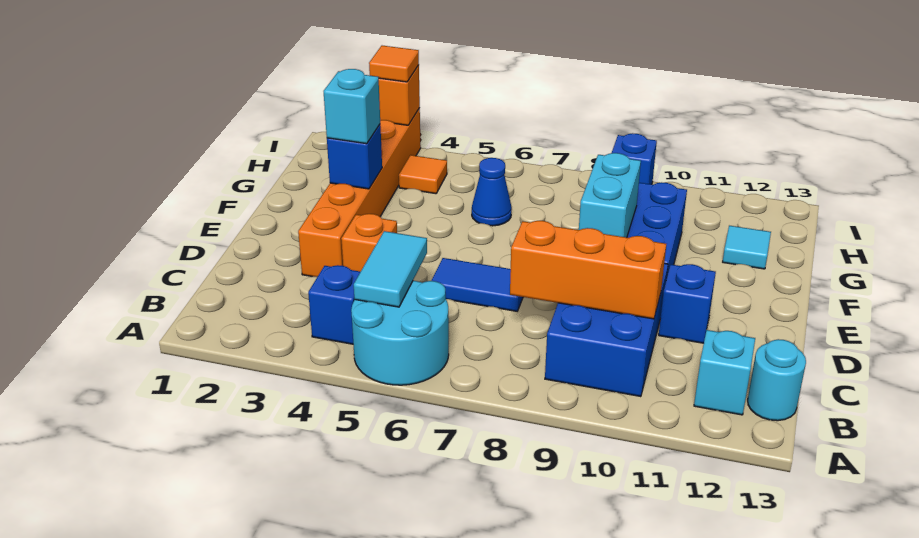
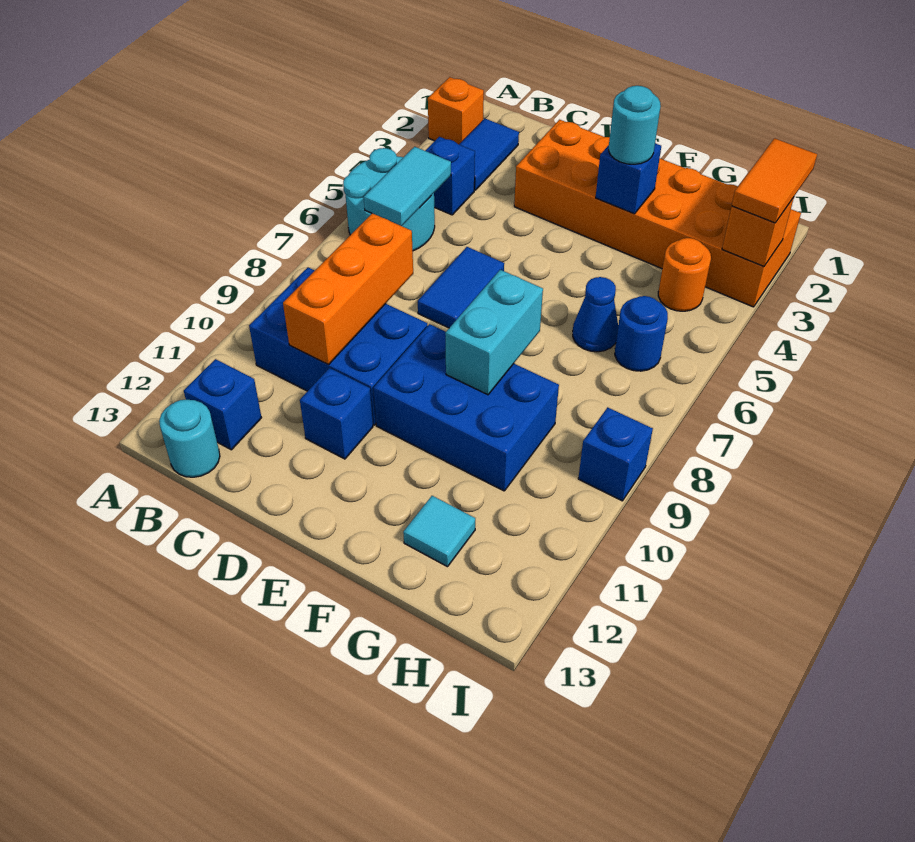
none -> blue tile B2:B3 level 1
cyan tile B5:C5 level 2 -> cyan tile B5:B6 level 2
cyan brick B12 level 1 -> blue brick B12 level 1
orange brick D3:I3 level 1 -> orange brick D2:I3 level 1
orange brick D4 level 1 -> orange brick A2 level 1
cyan brick E9:F9 level 2 -> cyan brick F8:F9 level 2
cyan brick F3 level 3 -> cyan round brick F3 level 3
orange tile H4 level 1 -> orange round brick H4 level 1
none -> blue round brick H6 level 1
orange tile I3 level 3 -> orange tile I2:I3 level 3

